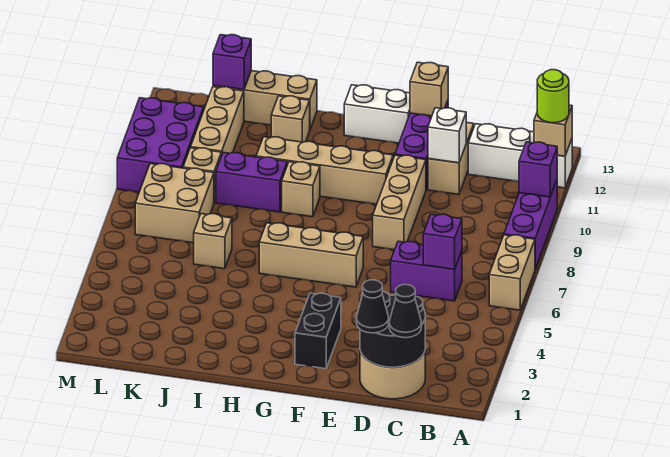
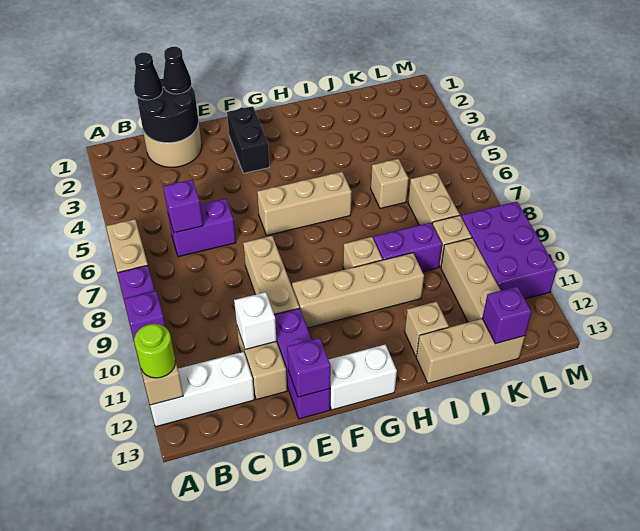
tan brick E13 level 2 -> purple brick E13 level 2
tan brick K7:L8 level 1 -> tan brick K7:K8 level 1

